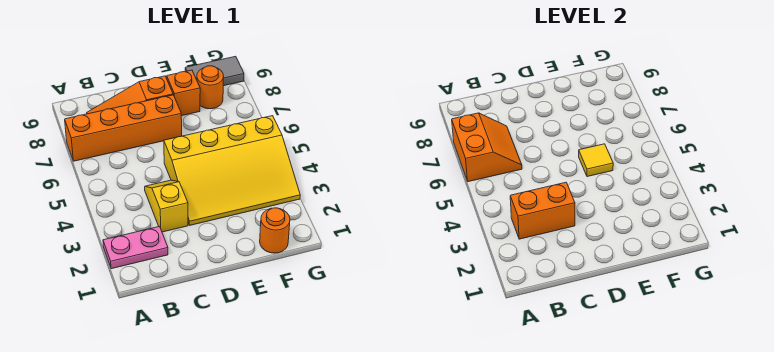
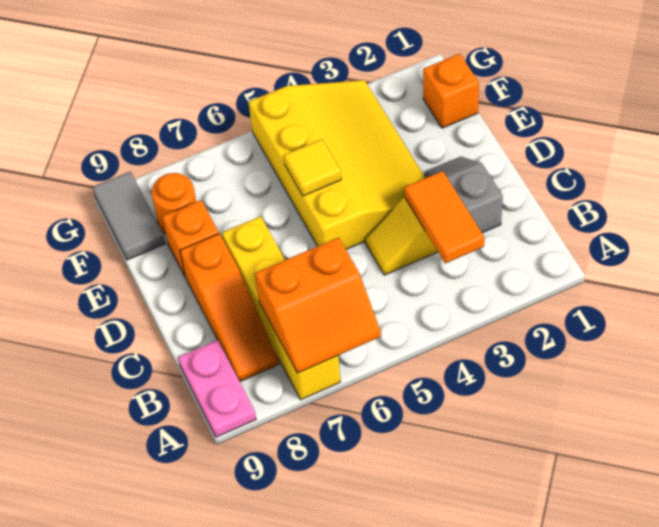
pink plate A2:B2 level 1 -> pink plate A9:B9 level 1
orange slope A6:B7 level 2 top A -> orange slope A6:B7 level 2 top B
orange brick A7:D7 level 1 -> yellow brick A7:D7 level 1
orange brick B3:C3 level 2 -> orange tile B3:C3 level 2
none -> grey slope C2:D2 level 1 top C
orange round brick F1 level 1 -> orange brick F1 level 1

